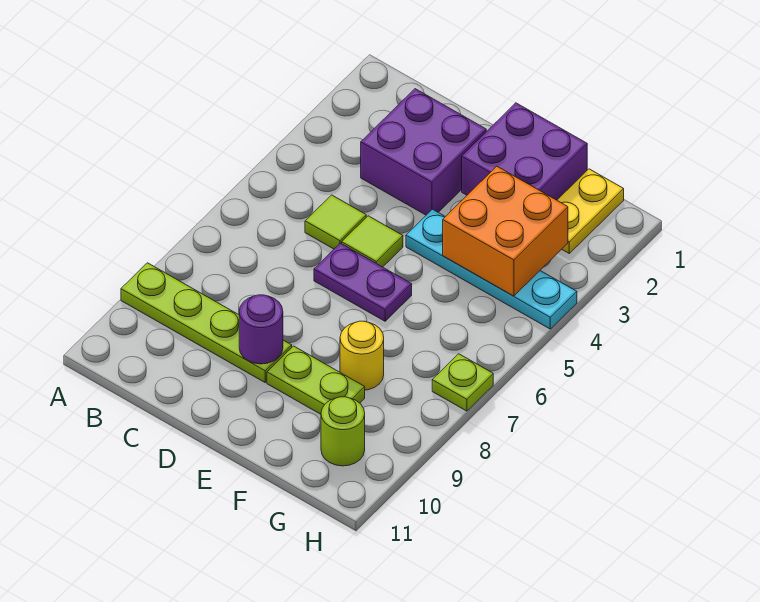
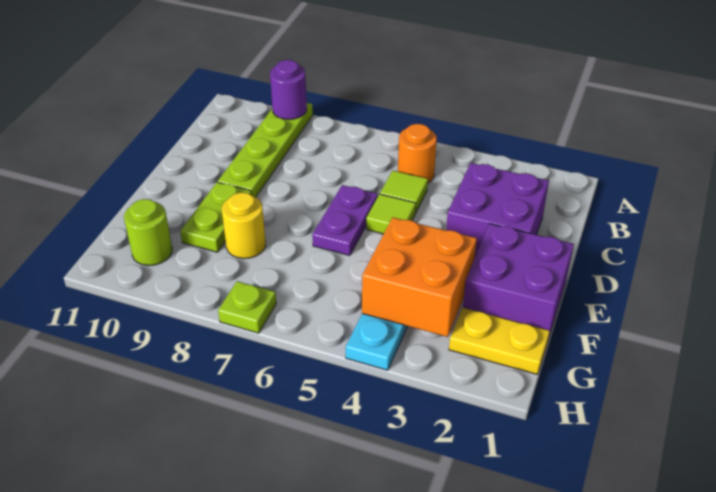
none -> orange round brick B5 level 1
purple round brick D9 level 2 -> purple round brick A9 level 2

